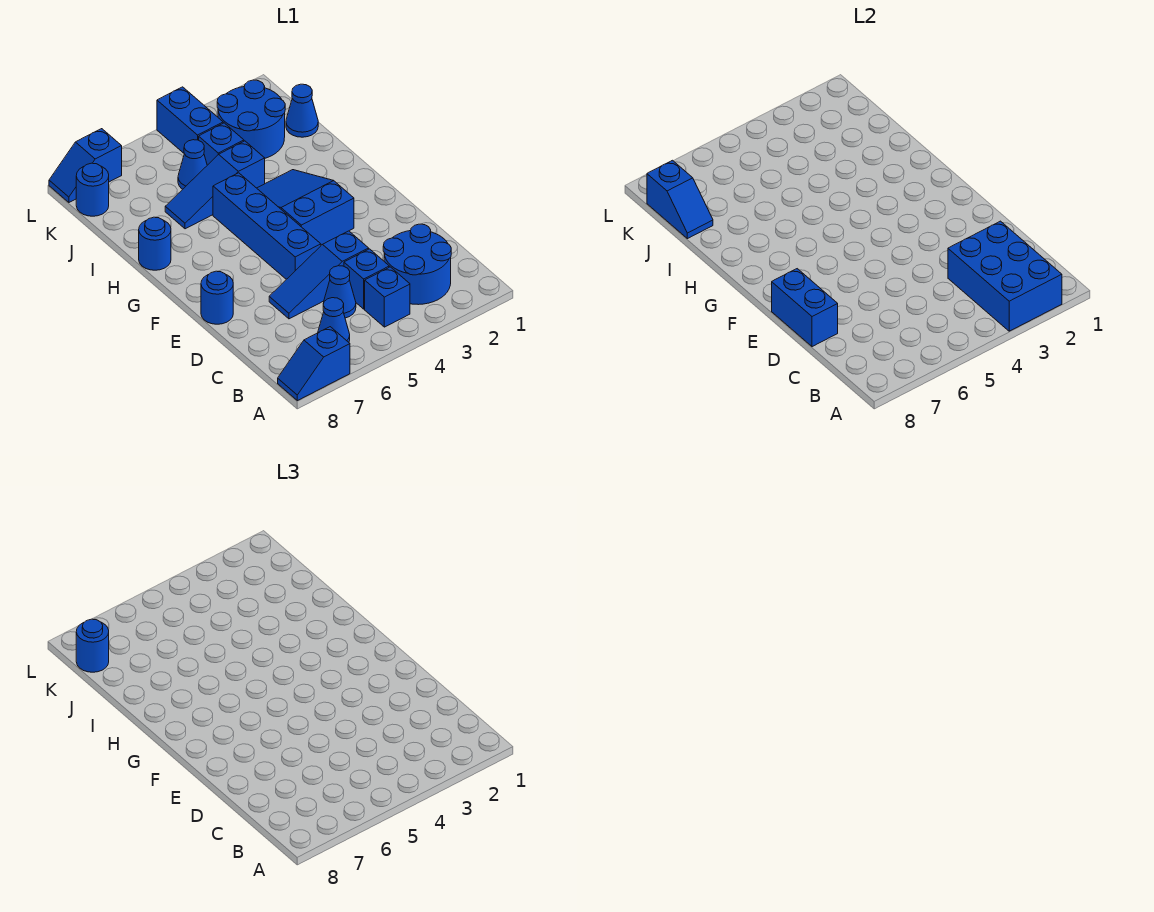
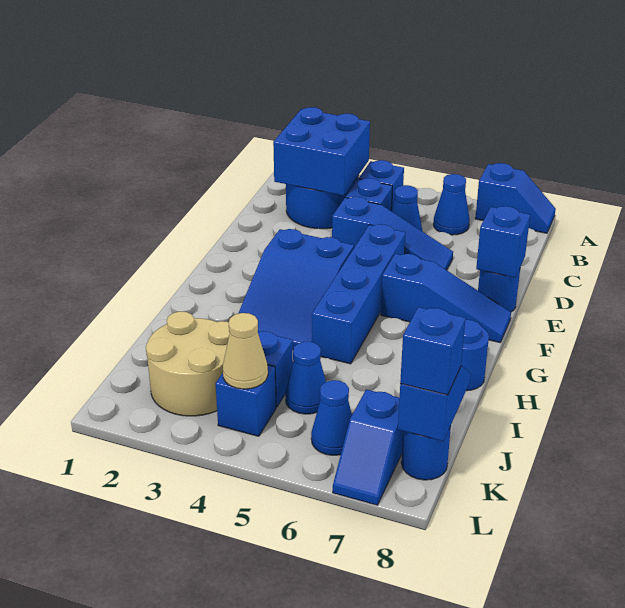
blue brick A2:C3 level 2 -> blue brick B2:C3 level 2
blue brick D8:E8 level 2 -> blue brick E8 level 2
blue slope I4:I6 level 1 top 4 -> blue slope F6:F8 level 1 top 6
blue cone J1 level 1 -> blue cone K6 level 1
blue round brick J2:K3 level 1 -> tan round brick J2:K3 level 1
blue brick K4:L4 level 1 -> blue brick K4 level 1
none -> tan cone K4 level 2
blue round brick K8 level 3 -> blue brick K8 level 3
blue slope L7:L8 level 1 top 7 -> blue slope K7:L7 level 1 top K

